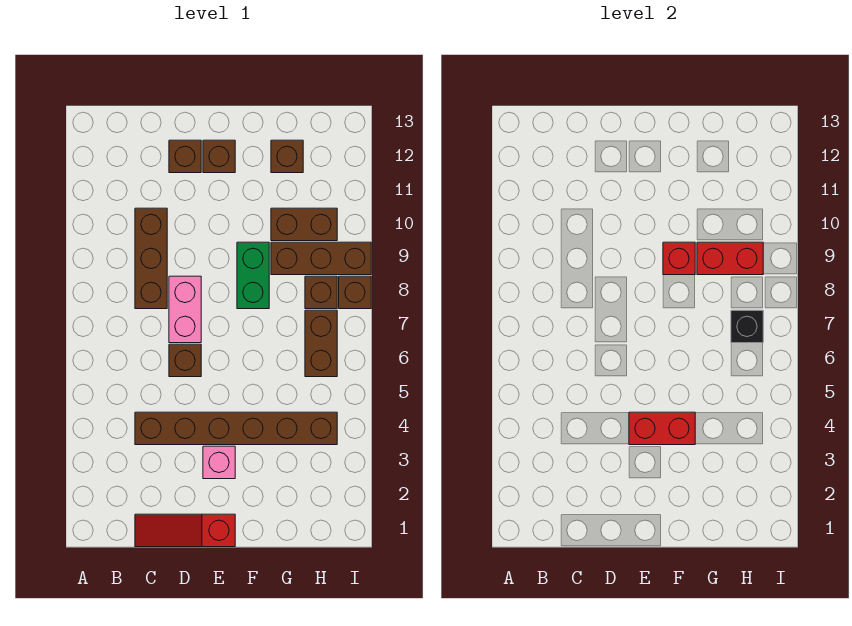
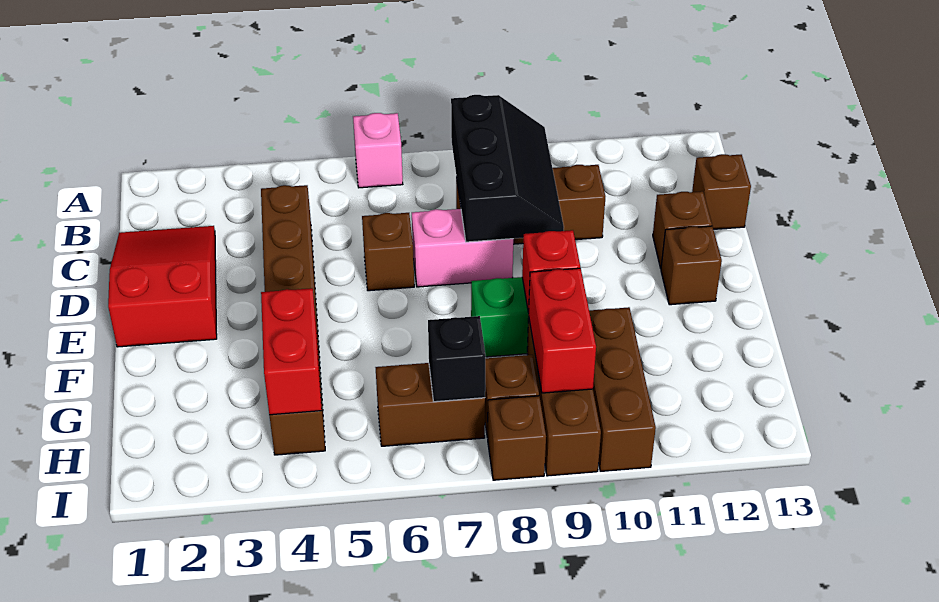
none -> black slope B8:D9 level 2 top 8
red slope C1:E1 level 1 top E -> red slope C1:E2 level 1 top E
pink brick E3 level 1 -> pink brick A6 level 1
red brick E4:F4 level 2 -> red brick G4:H4 level 2
brown brick G10:H10 level 1 -> brown brick G10:I10 level 1
brown brick G12 level 1 -> brown brick C13 level 1

